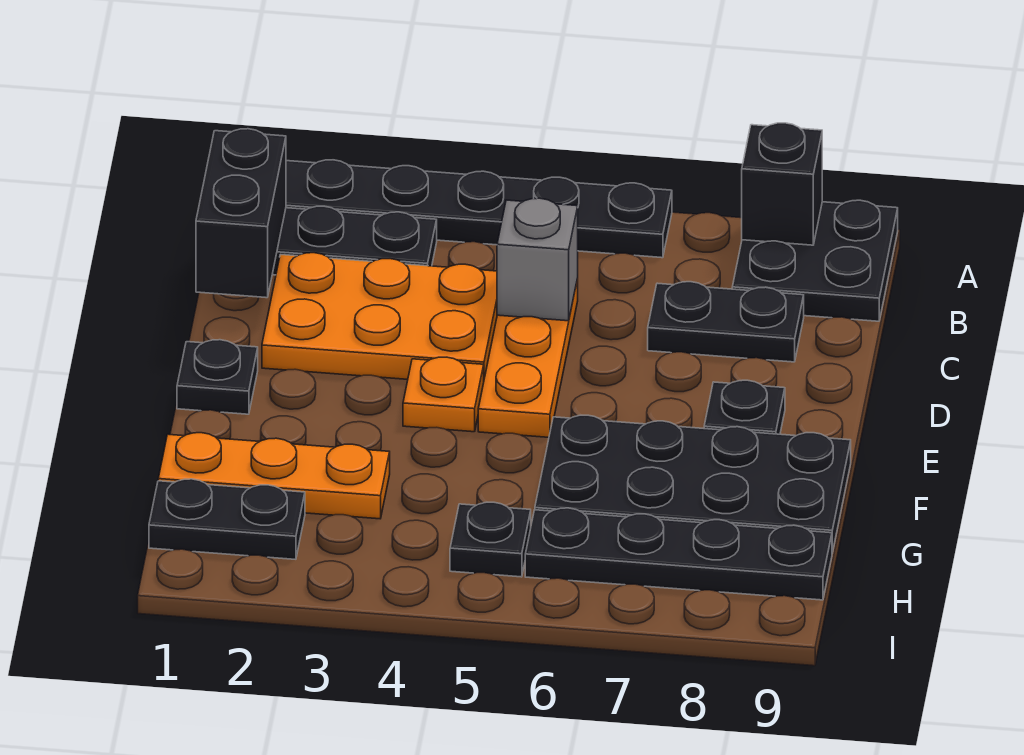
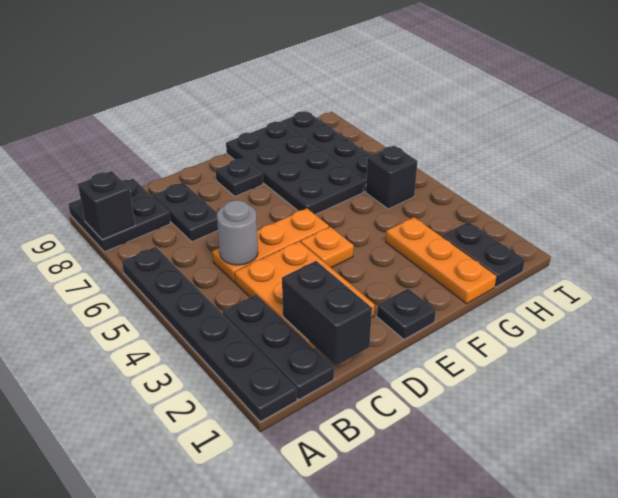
black brick B1:C1 level 2 -> black brick C1:C2 level 2
grey brick C5 level 2 -> grey round brick C5 level 2
black plate H5 level 1 -> black brick H5 level 1

